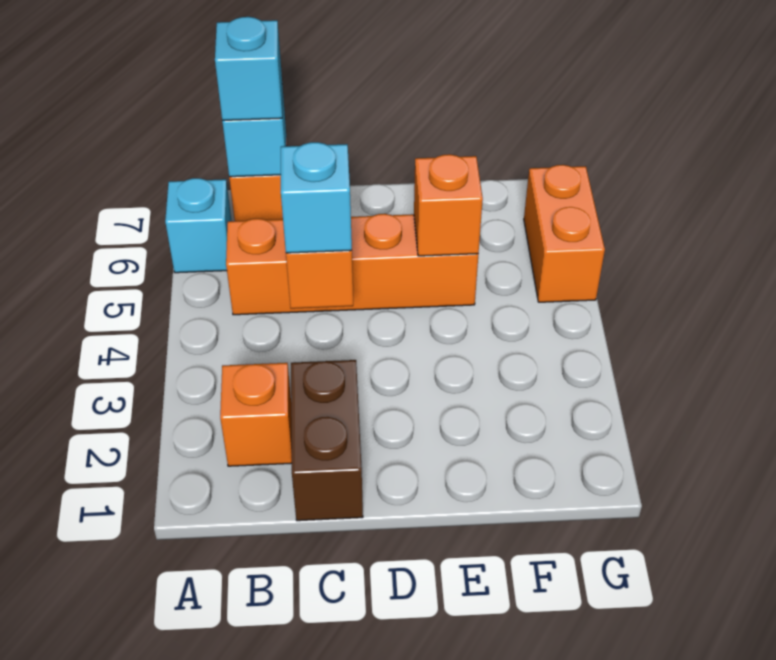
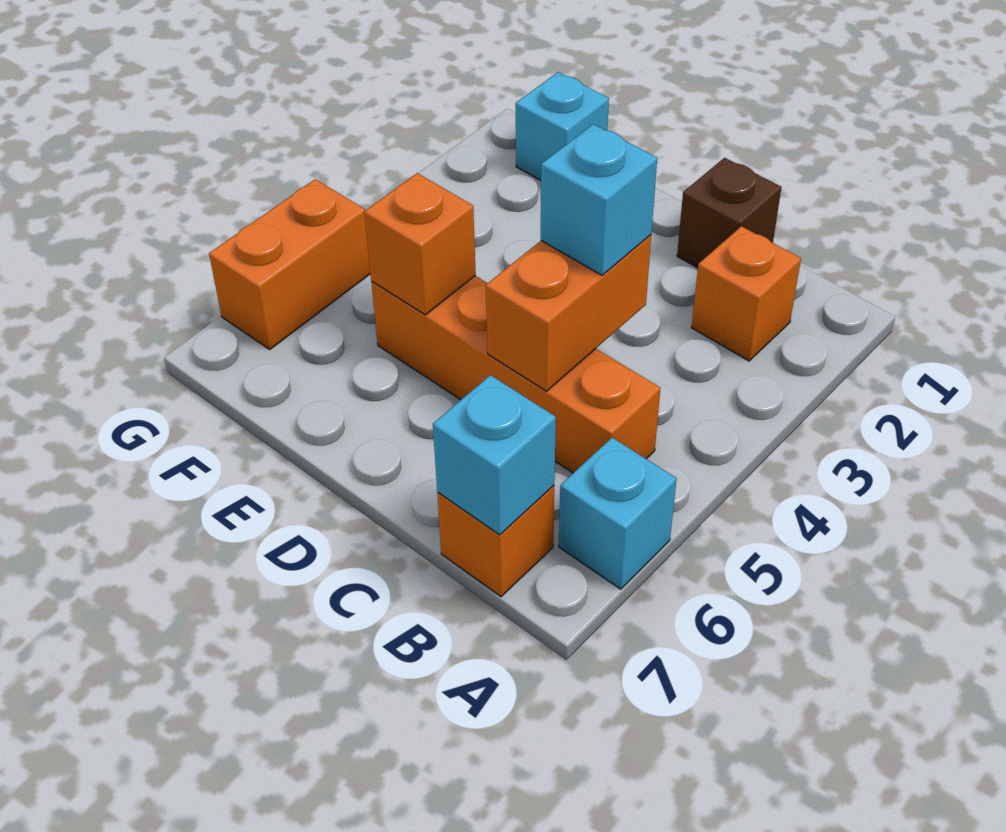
cyan brick B7 level 3 -> cyan brick F1 level 1
brown brick C1:C2 level 1 -> brown brick C1 level 1

